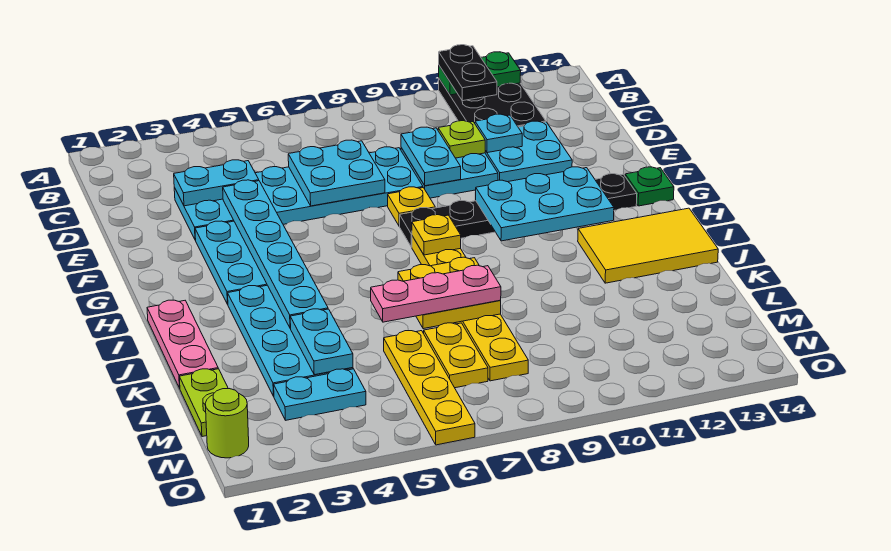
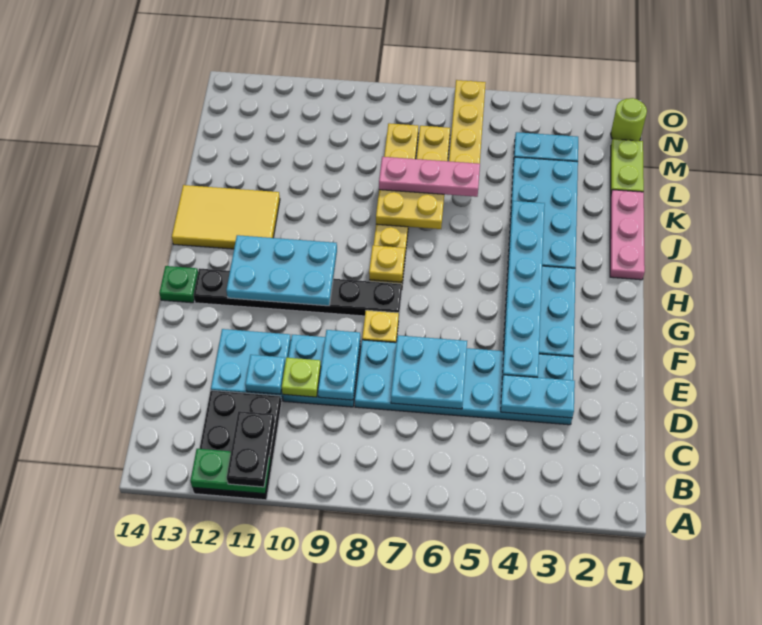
cyan plate K4:L4 level 2 -> none

